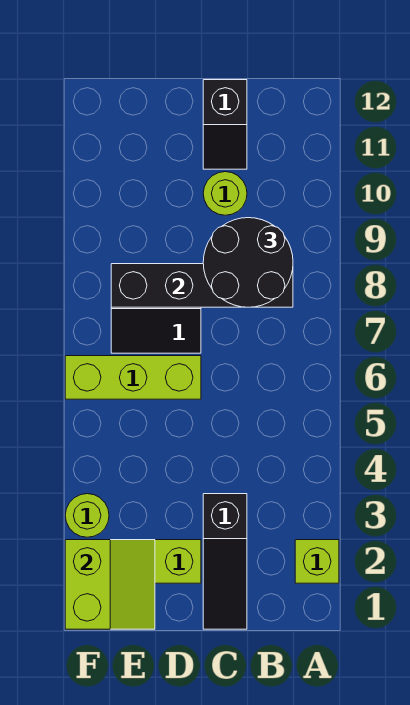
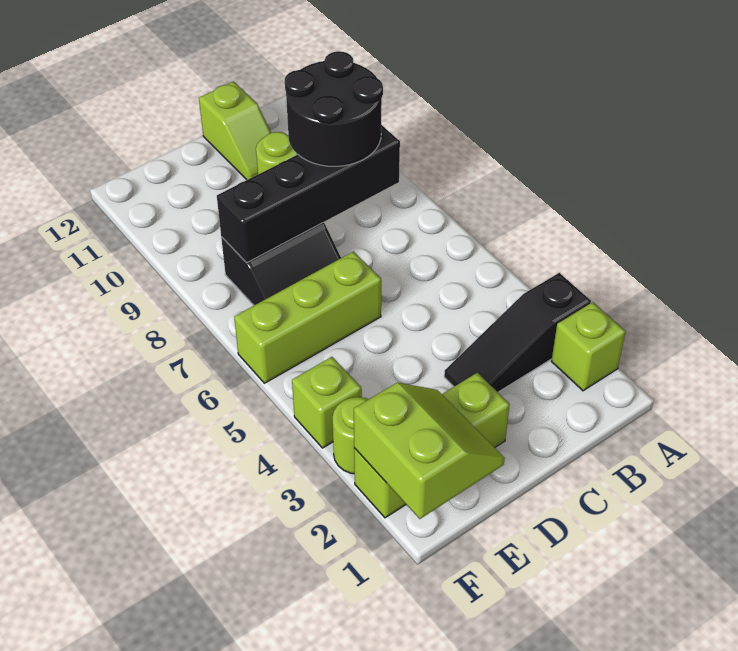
black slope C1:C3 level 1 top 3 -> black slope A3:C3 level 1 top A
black slope C11:C12 level 1 top 12 -> lime slope C11:C12 level 1 top 12
none -> lime brick F4 level 1

